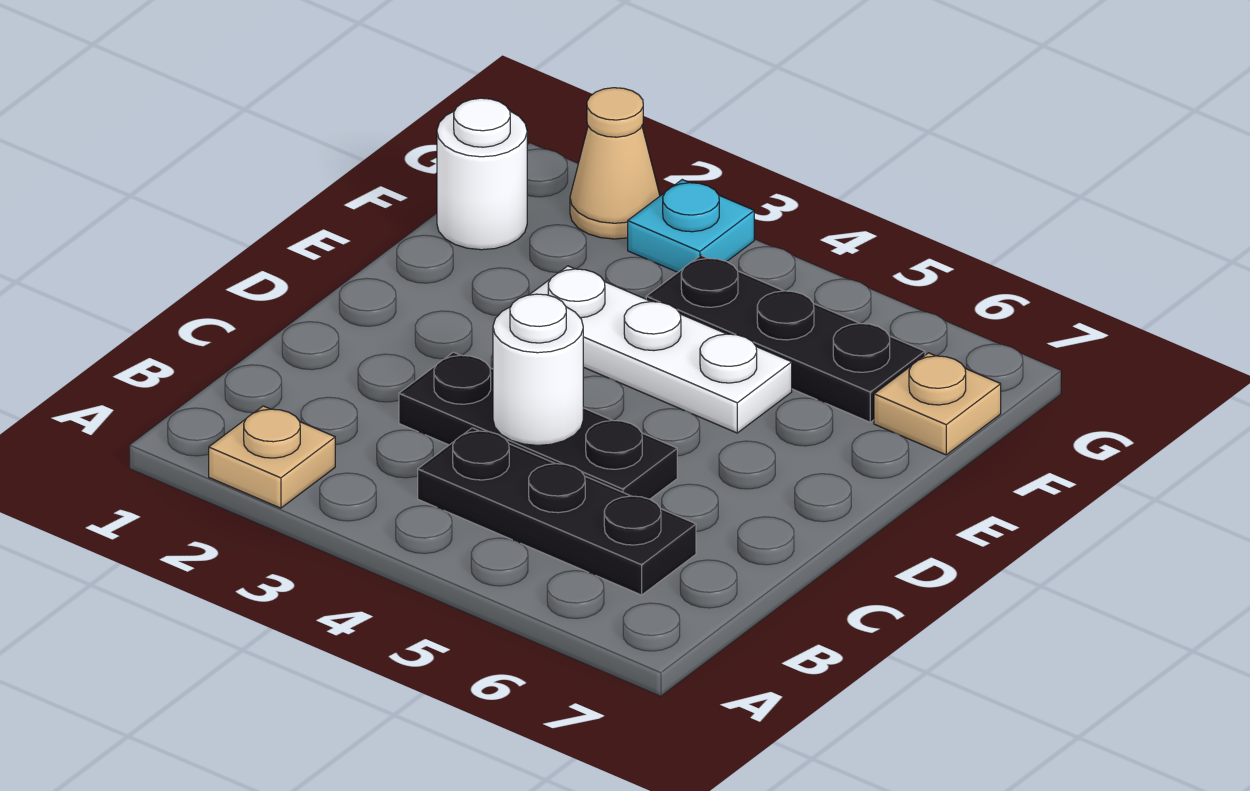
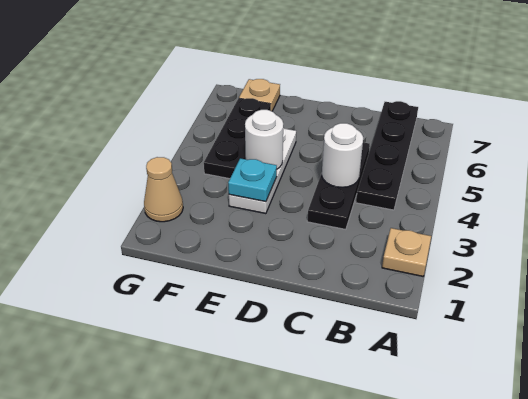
black plate B4:B6 level 1 -> black plate B4:B7 level 1
white round brick F1 level 1 -> white round brick E4 level 2
cyan plate G3 level 1 -> cyan plate E3 level 2

